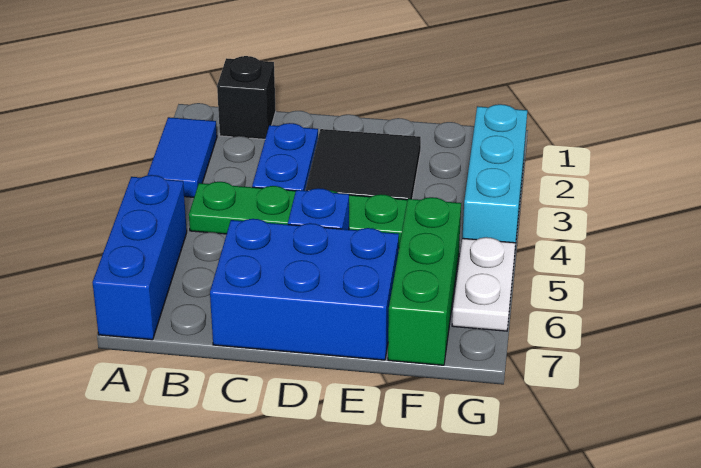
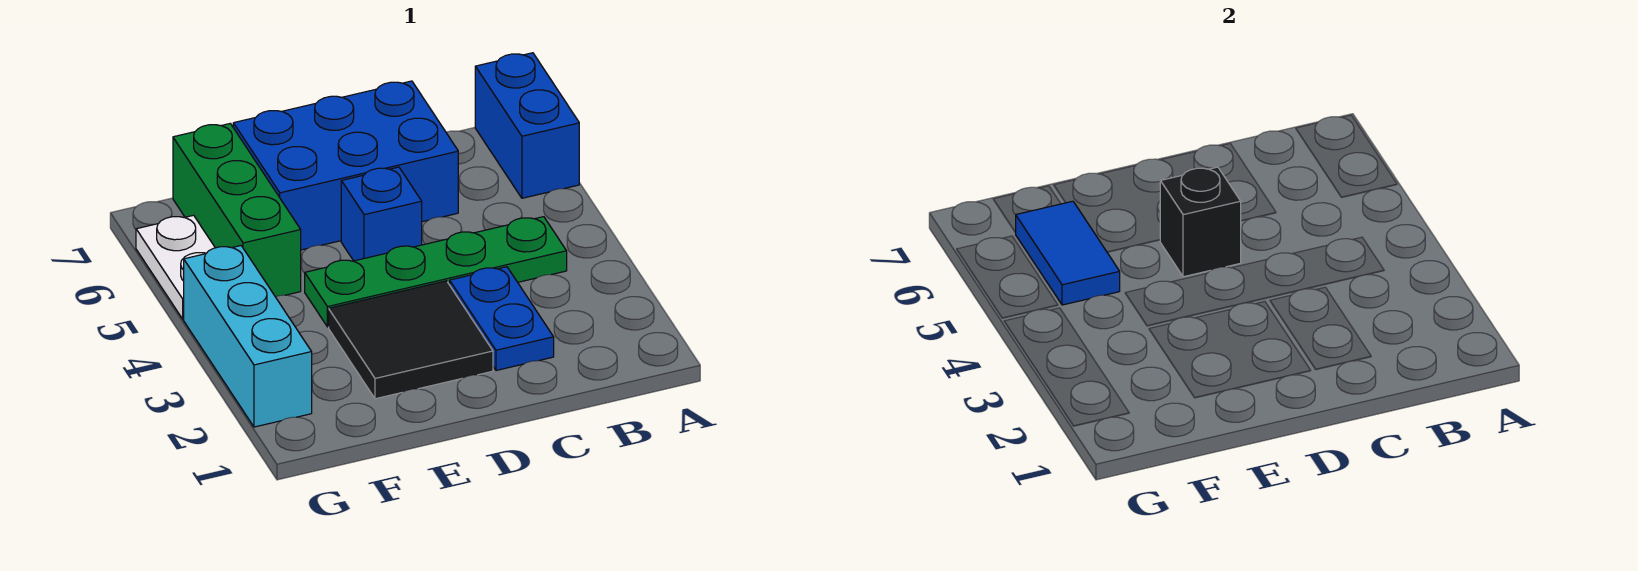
blue tile A2:A3 level 1 -> blue tile F5:F6 level 2
blue brick A5:A7 level 1 -> blue brick A6:A7 level 1
black brick B1 level 1 -> black brick D5 level 2

